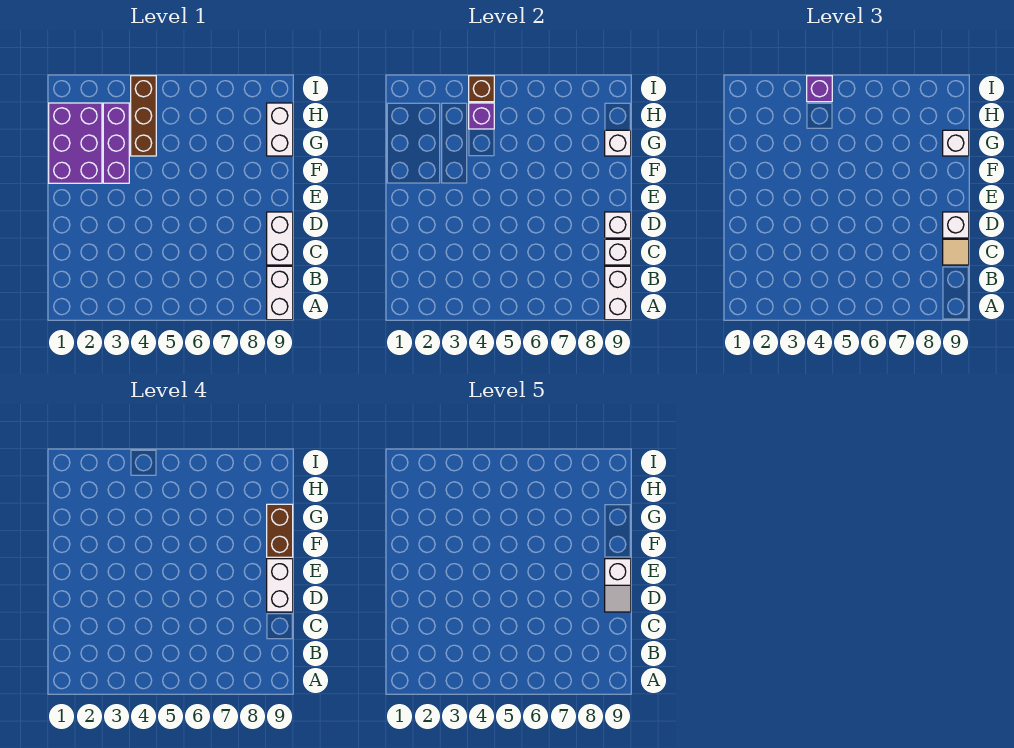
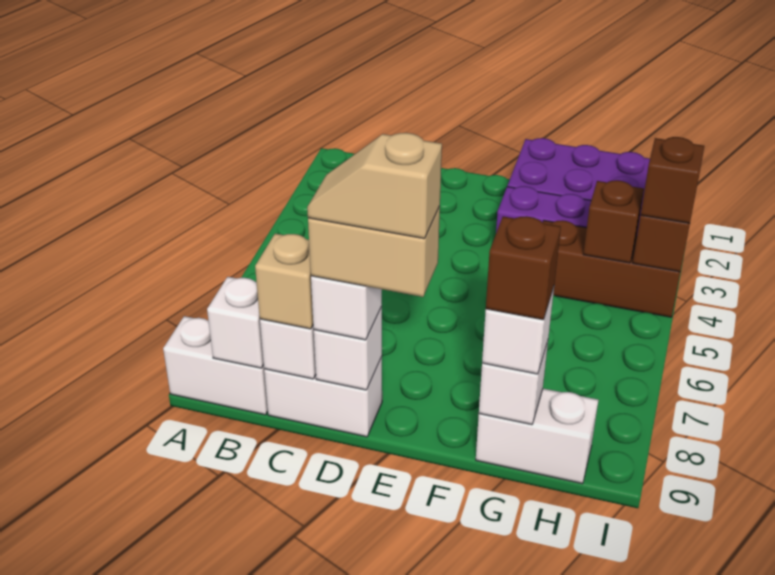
white brick A9:B9 level 2 -> white brick B9 level 2
tan tile C9 level 3 -> tan brick C9 level 3
white brick D9:E9 level 4 -> tan brick D9:E9 level 4
white slope D9:E9 level 5 top E -> tan slope D9:E9 level 5 top E
brown brick F9:G9 level 4 -> brown brick G9 level 4
purple brick H4 level 2 -> brown brick H4 level 2
purple brick I4 level 3 -> brown brick I4 level 3

